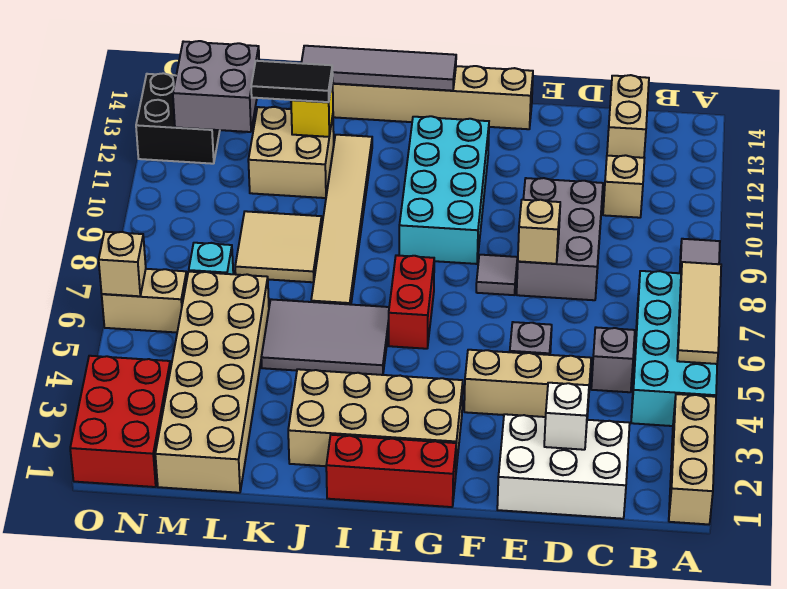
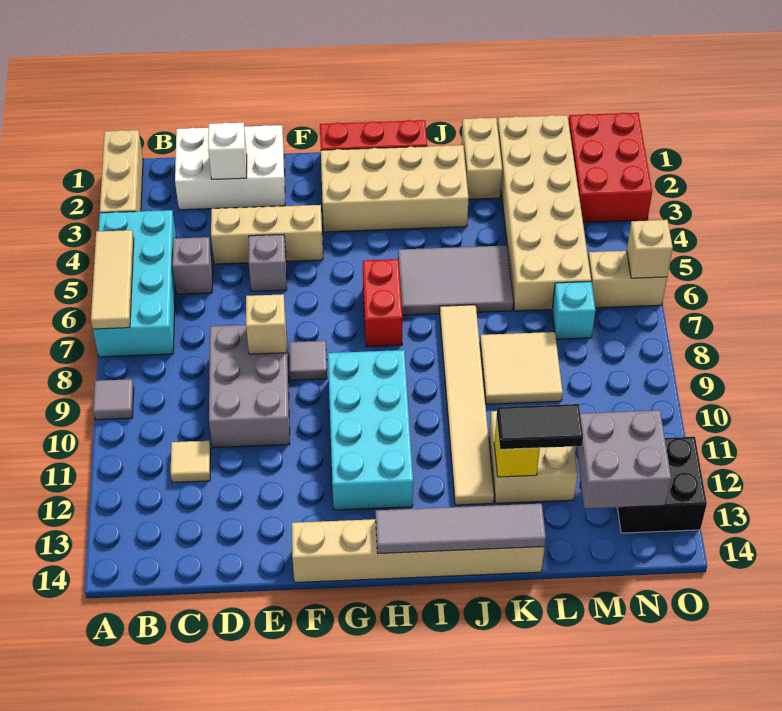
tan brick C11 level 1 -> tan tile C11 level 1
tan brick C13:C14 level 1 -> tan brick K1:K2 level 1

